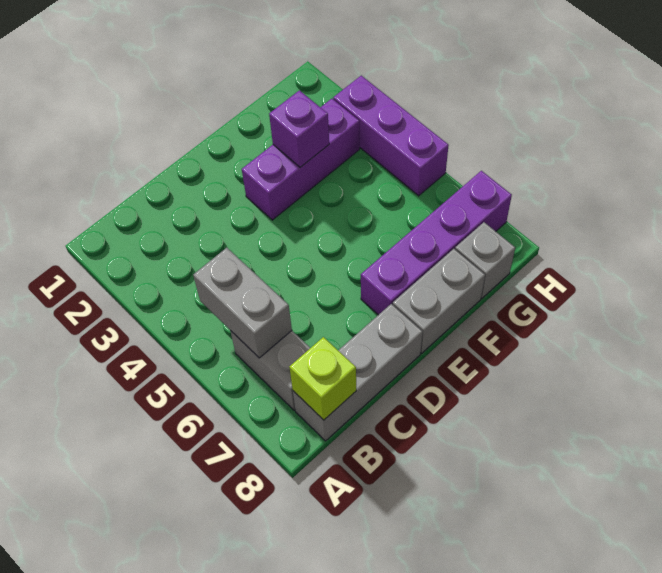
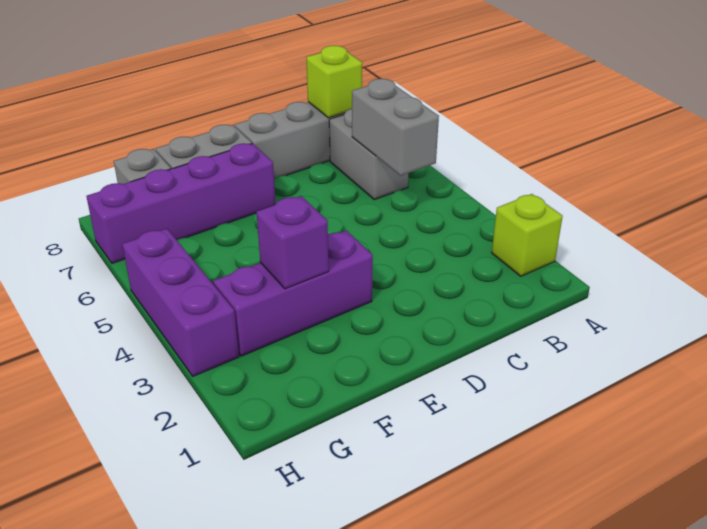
none -> lime brick A2 level 1

